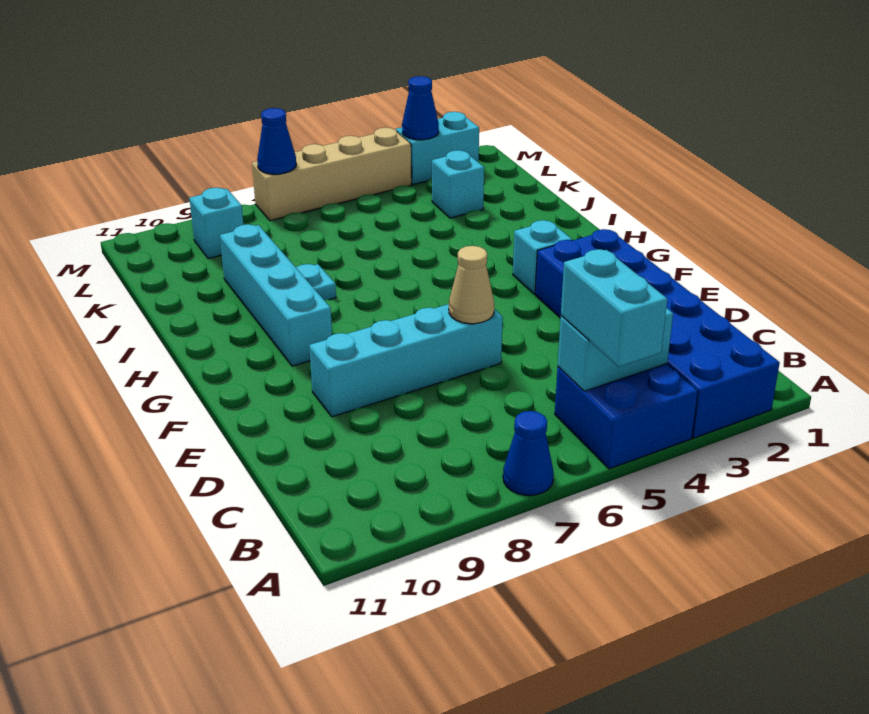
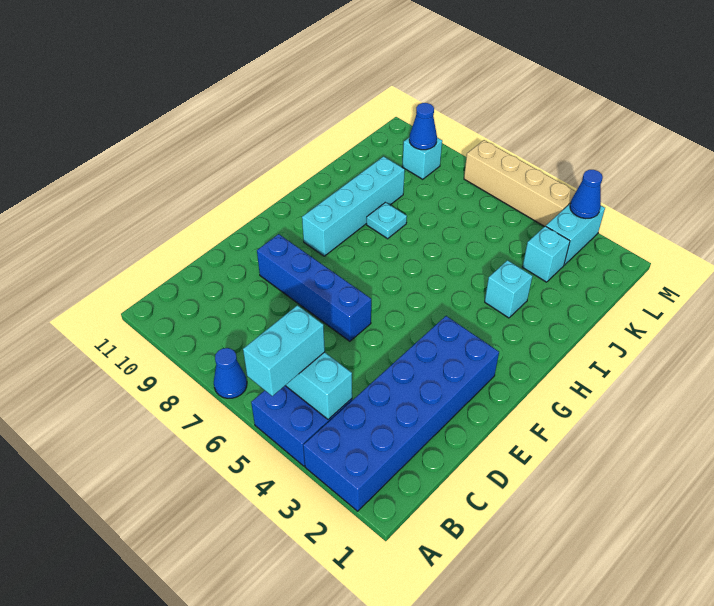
cyan brick E6:E9 level 1 -> blue brick E6:E9 level 1
tan cone E6 level 2 -> none
cyan brick G3 level 1 -> cyan brick I3 level 1
cyan brick M2:M3 level 1 -> cyan brick L3:M3 level 1
blue cone M7 level 2 -> blue cone L9 level 2

